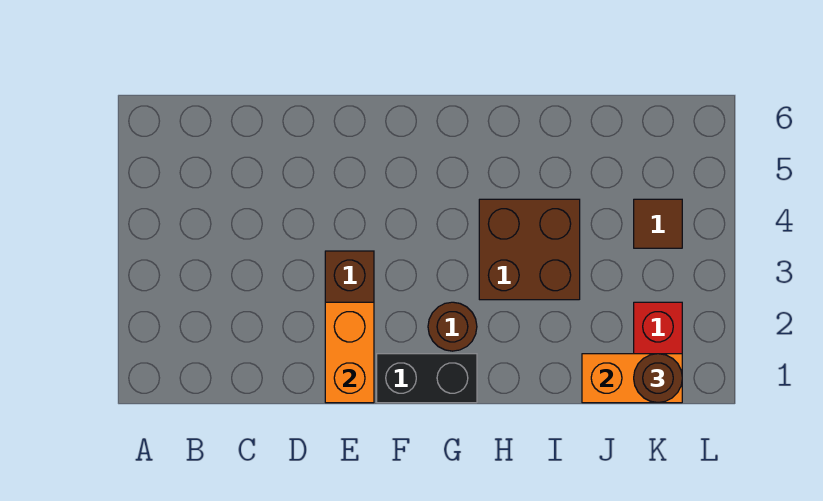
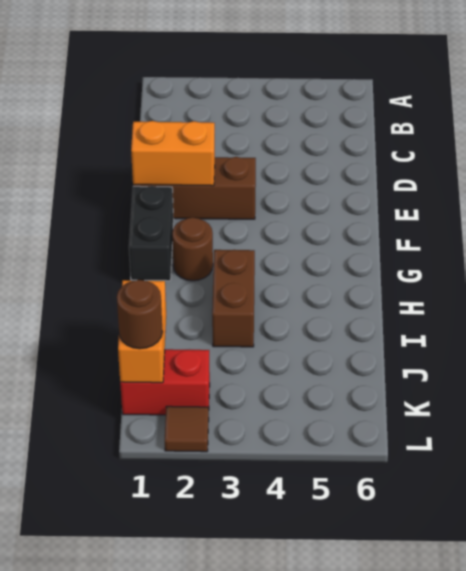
brown brick H3:I4 level 1 -> brown brick H3:I3 level 1
brown tile K4 level 1 -> brown tile L2 level 1

